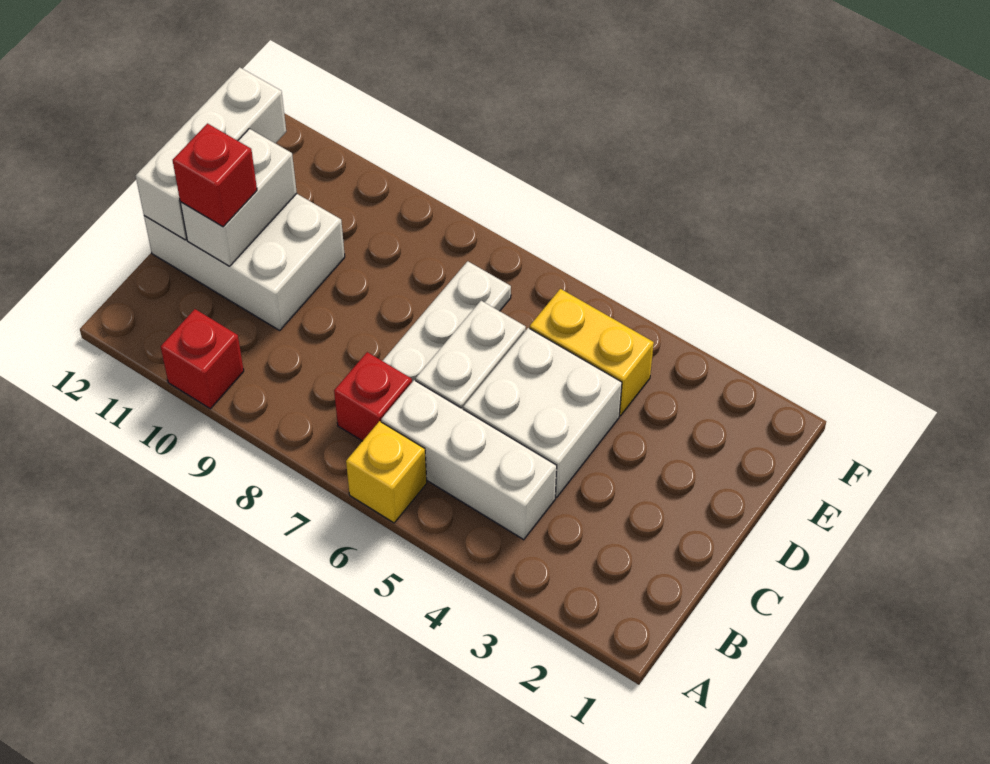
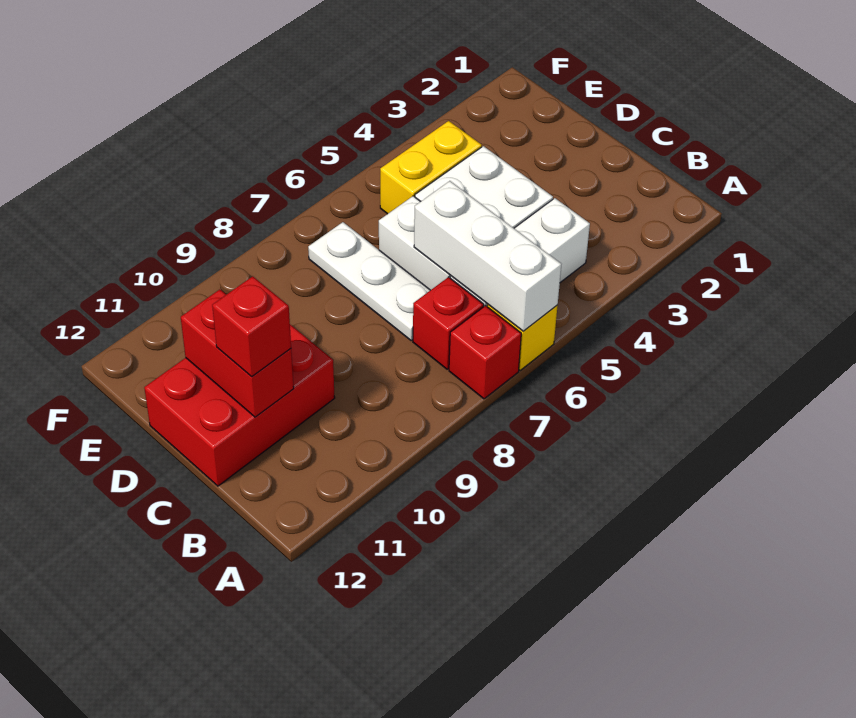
red brick A10 level 1 -> red brick A7 level 1
white brick C10:D12 level 1 -> red brick C10:D12 level 1
white brick C11:D11 level 2 -> red brick C11:D11 level 2
white brick C12:E12 level 2 -> white brick A6:C6 level 2

